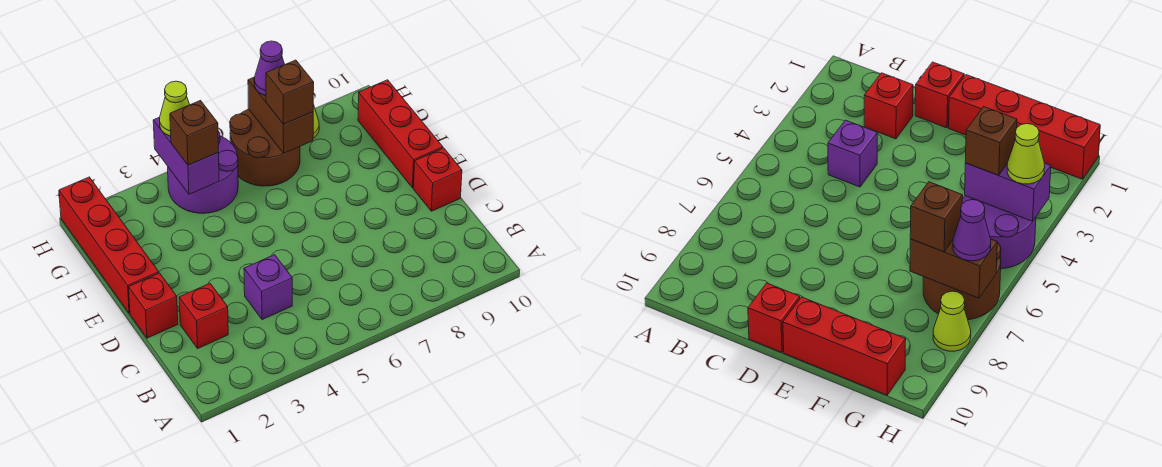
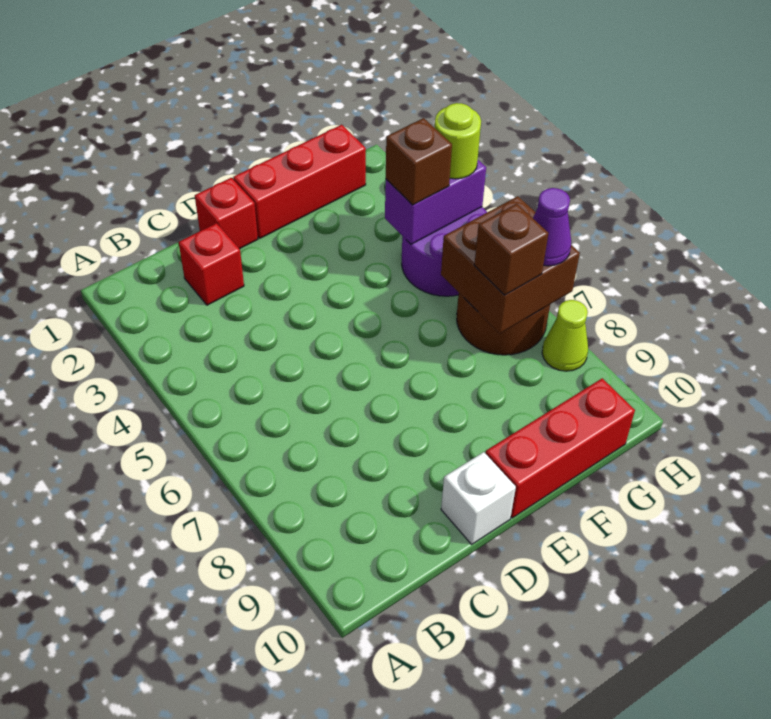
purple brick C4 level 1 -> none
red brick D10 level 1 -> white brick D10 level 1
red brick E1:H1 level 1 -> red brick E1:G1 level 1
brown brick G7:H7 level 2 -> brown brick G6:H7 level 2
lime cone H4 level 3 -> lime round brick H4 level 3

